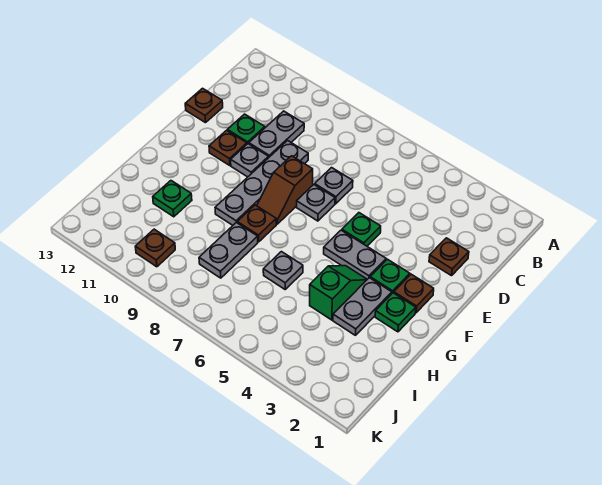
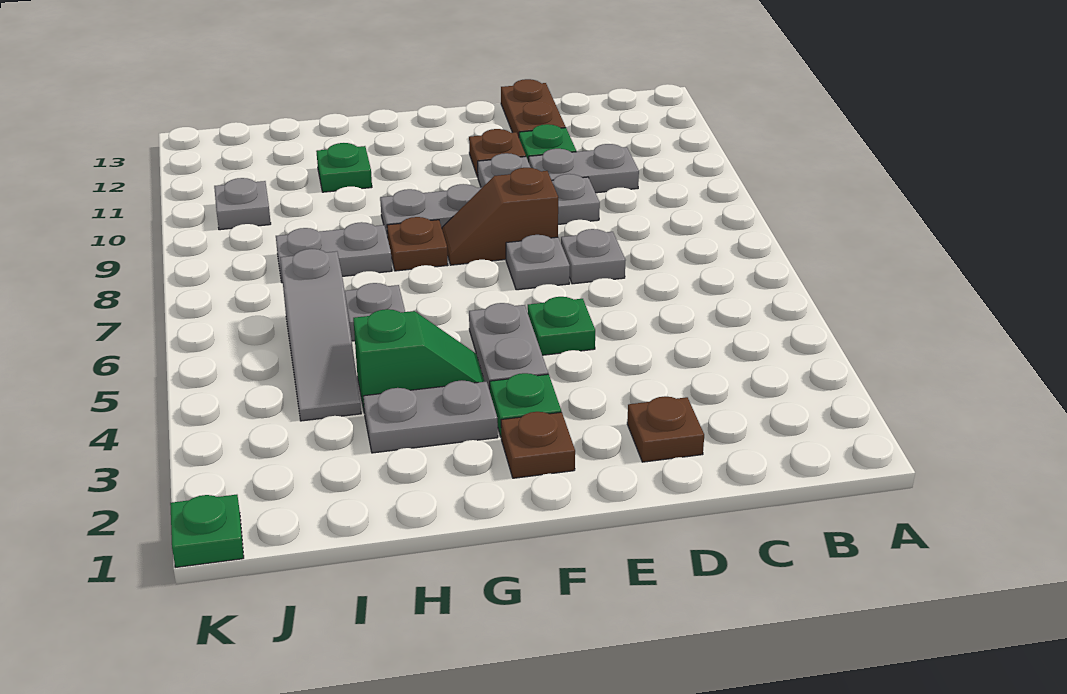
brown plate D13 level 1 -> brown plate D12:D13 level 1
green plate G2 level 1 -> green plate K1 level 1
none -> grey slope I4:I6 level 1 top 6
brown plate J10 level 1 -> grey plate J10 level 1

